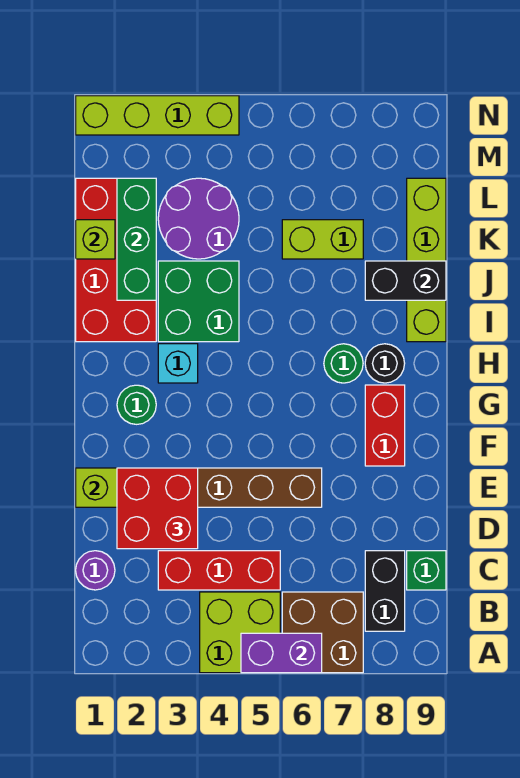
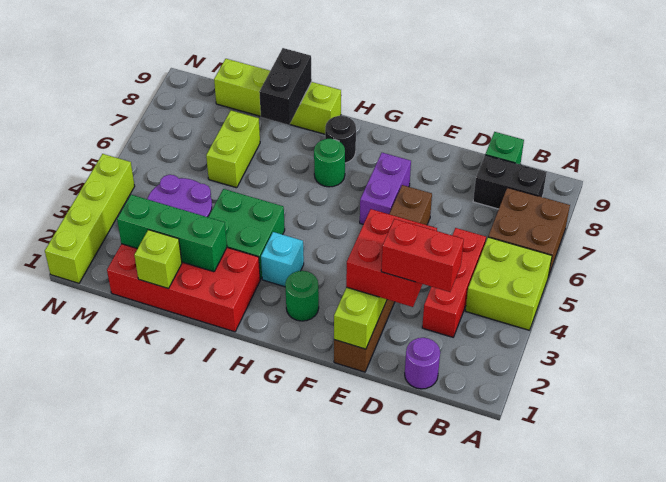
purple brick A5:A6 level 2 -> purple brick F6:F7 level 1
red brick F8:G8 level 1 -> red brick C2:D2 level 4

